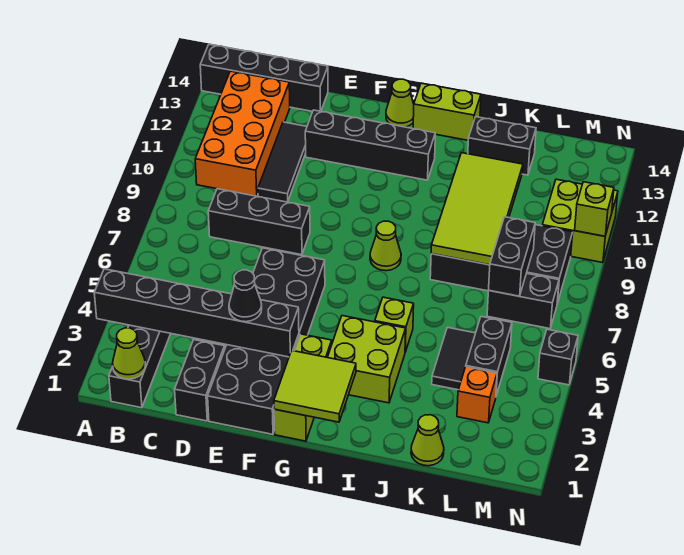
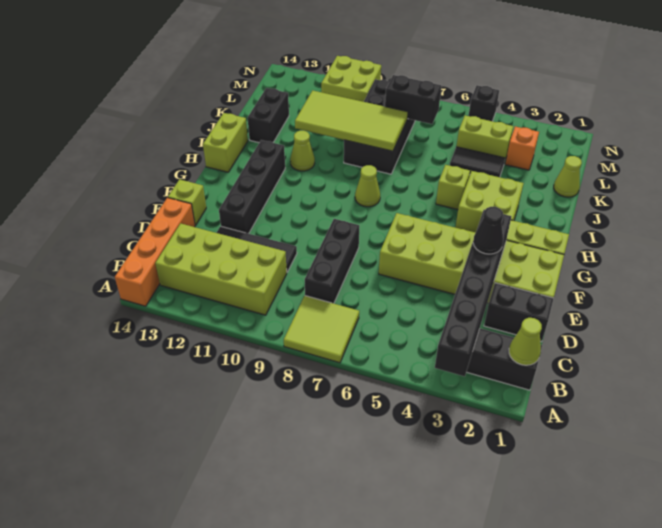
black brick A14:D14 level 1 -> orange brick A14:D14 level 1
orange brick B10:C13 level 1 -> lime brick B10:C13 level 1
black brick E1:F6 level 1 -> lime brick E1:F6 level 1
lime tile G1:H2 level 2 -> lime tile A7:B8 level 1
lime cone G14 level 1 -> lime cone I11 level 1
black brick L4:L5 level 1 -> lime brick L4:L5 level 1
black brick L7:M7 level 1 -> none
lime brick N10 level 2 -> lime brick E14 level 1

